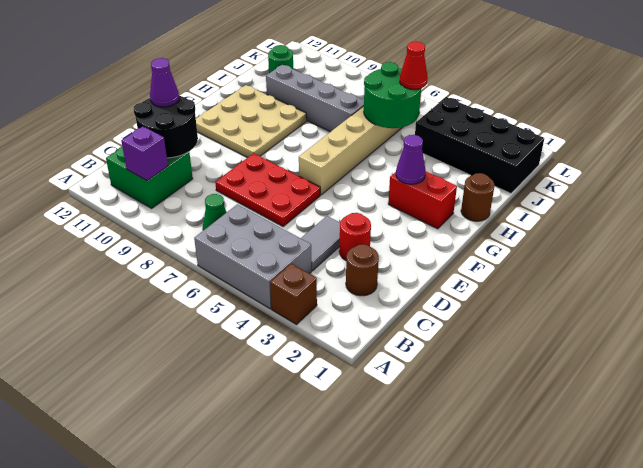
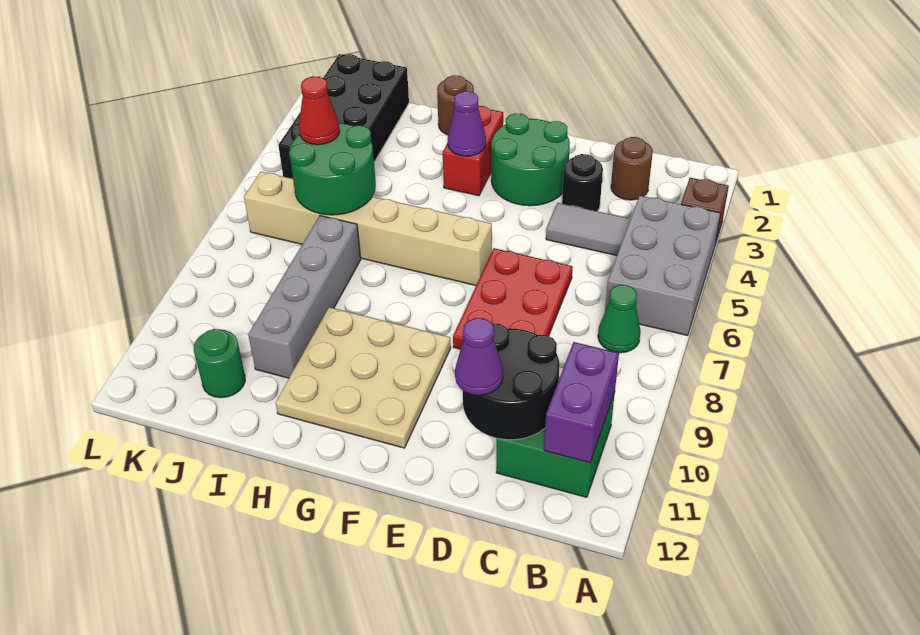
purple brick B10 level 2 -> purple brick B10:B11 level 2
red round brick D3 level 1 -> black round brick D3 level 1
none -> green round brick E2:F3 level 1

